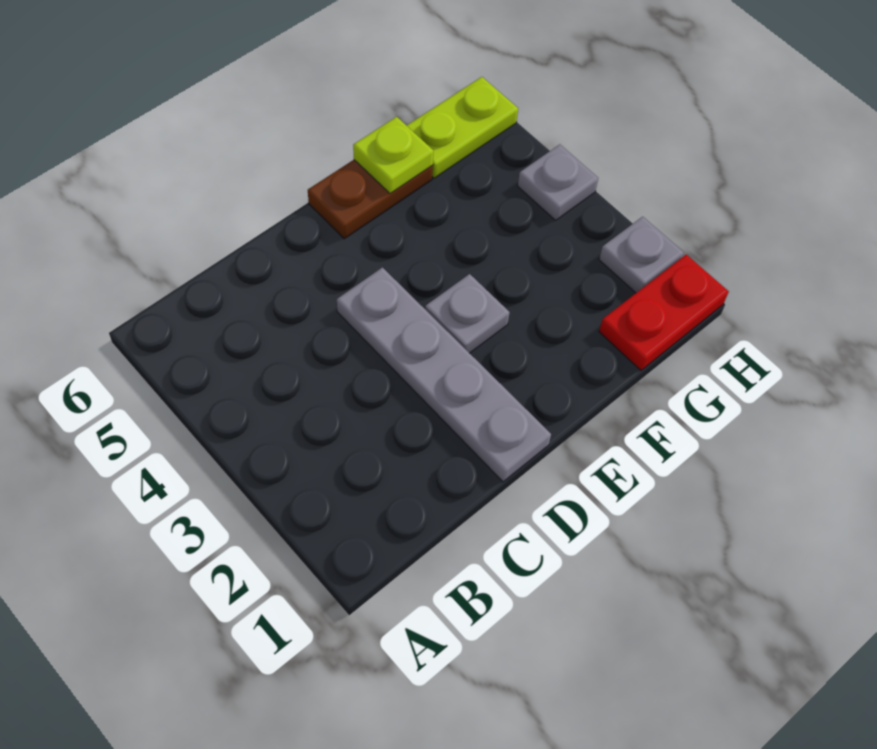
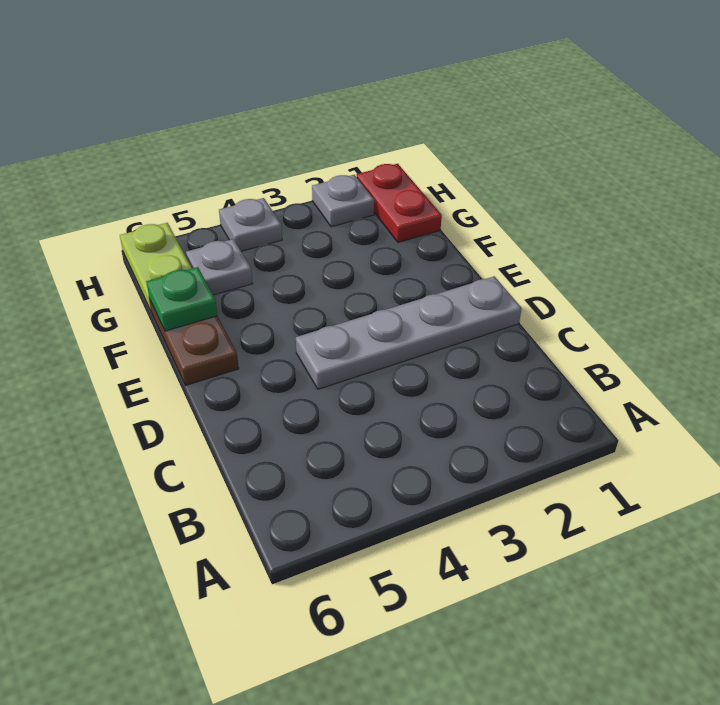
grey plate E3 level 1 -> grey plate G5 level 1
lime plate F6 level 2 -> green plate F6 level 2

